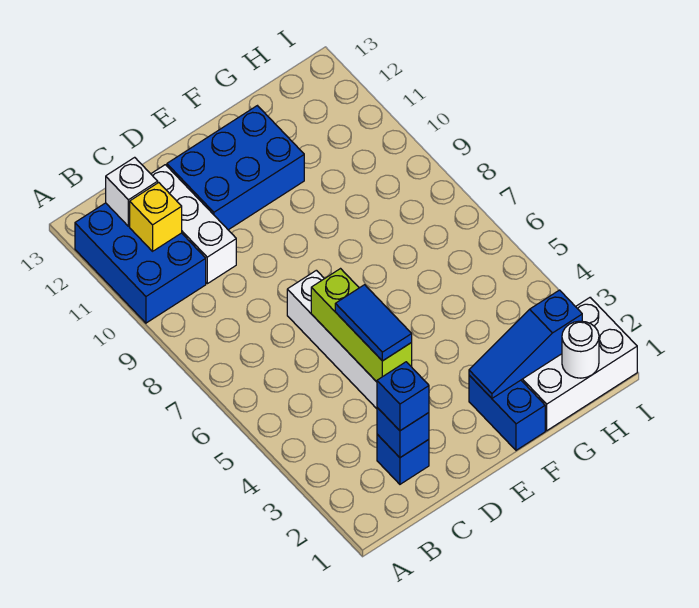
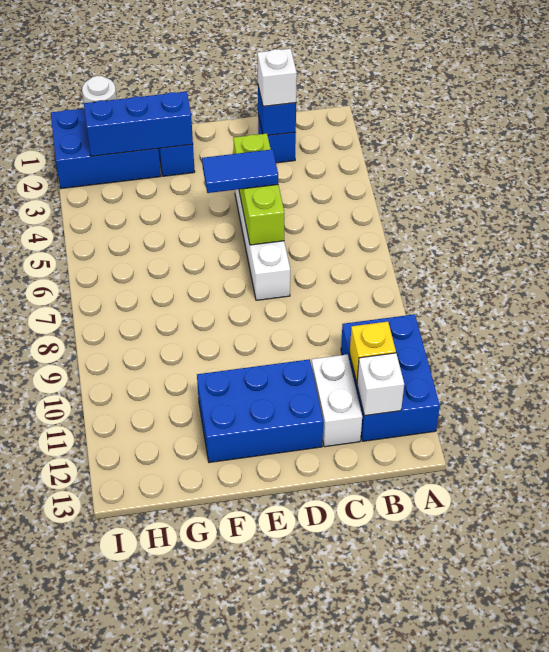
blue brick C2 level 3 -> white brick C2 level 3
white brick C10:C12 level 1 -> white brick C11:C12 level 1
blue tile D4:D5 level 3 -> blue tile D5:E5 level 3
blue slope F2:H2 level 2 top H -> blue brick F2:H2 level 2
white brick G1:I2 level 1 -> blue brick G1:I2 level 1

